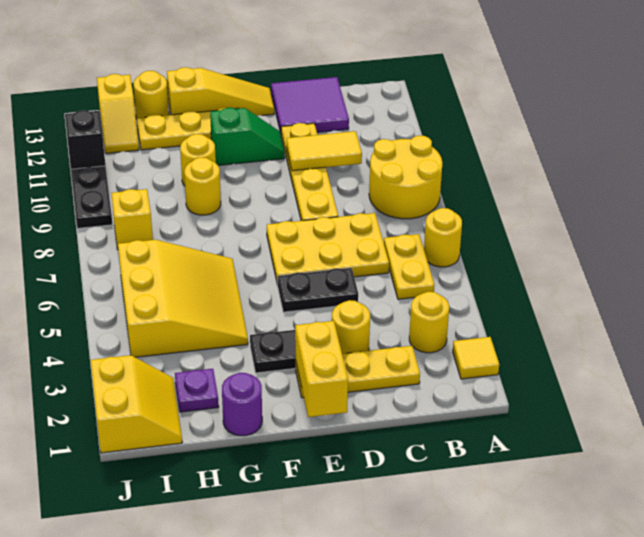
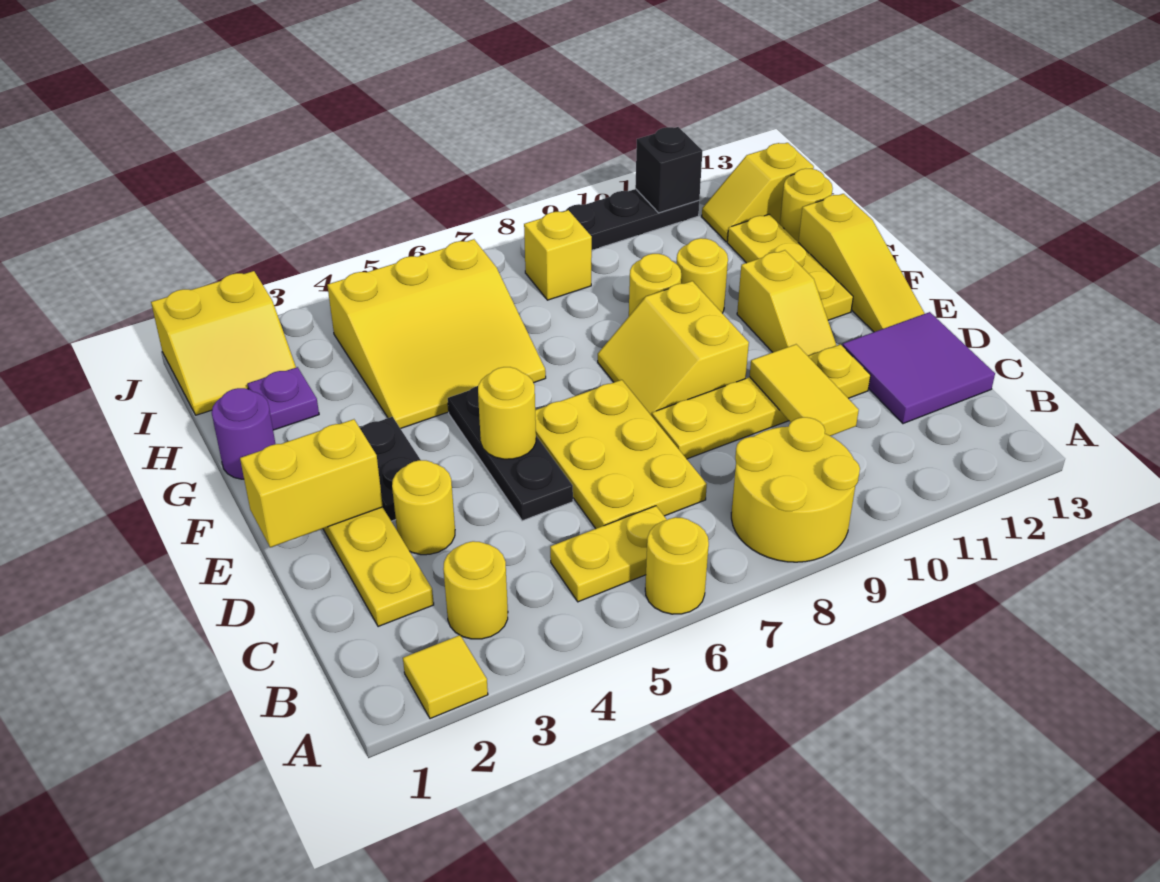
black plate D5:E5 level 1 -> black plate D5:F5 level 1
none -> yellow round brick E5 level 2
none -> yellow slope E8:F9 level 1 top 9
green slope E11:F11 level 1 top F -> yellow slope E11:F11 level 1 top F

